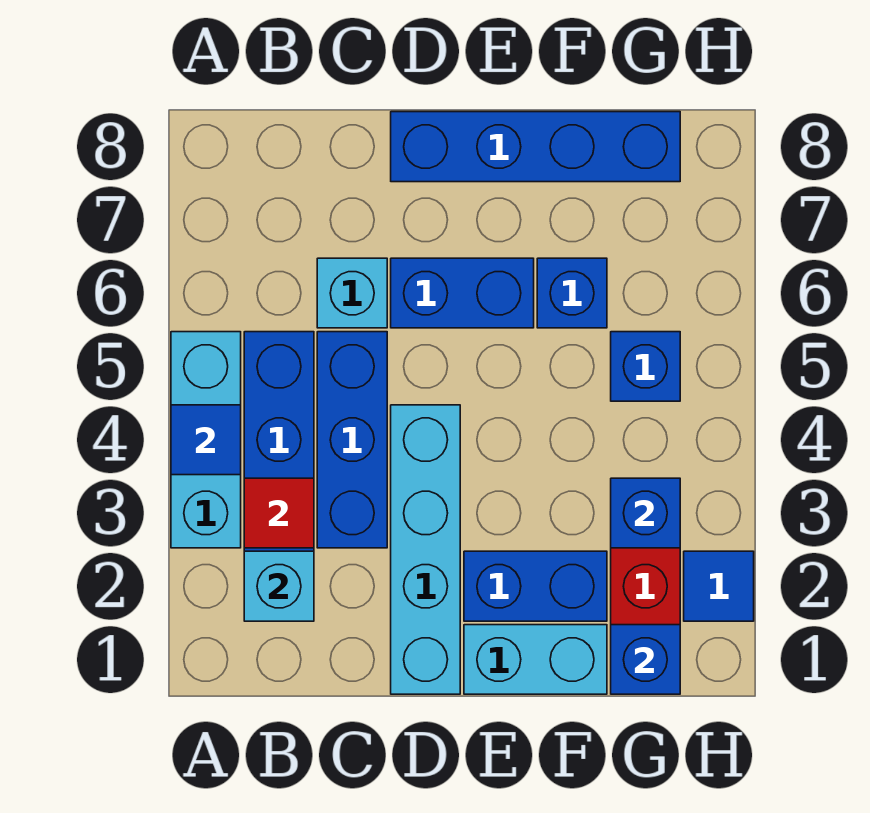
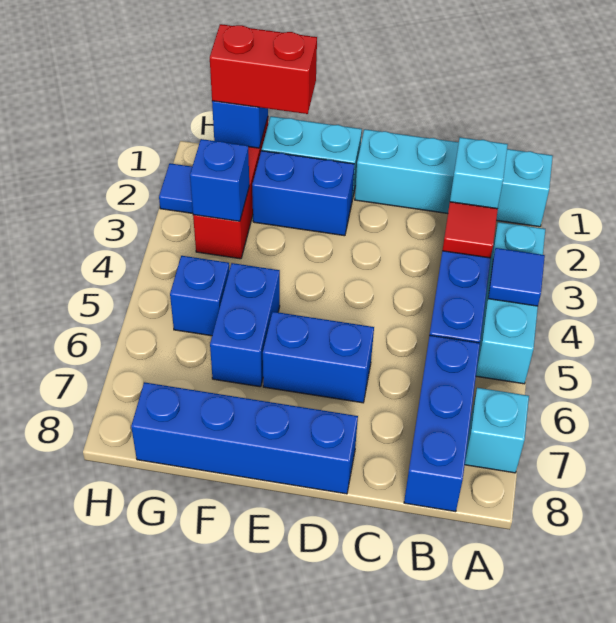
blue brick C3:C5 level 1 -> blue brick B6:B8 level 1
cyan brick C6 level 1 -> cyan brick A7 level 1
cyan brick D1:D4 level 1 -> cyan brick A1:D1 level 1
none -> red brick F1:G1 level 3
blue brick F6 level 1 -> blue brick F5:F6 level 1

